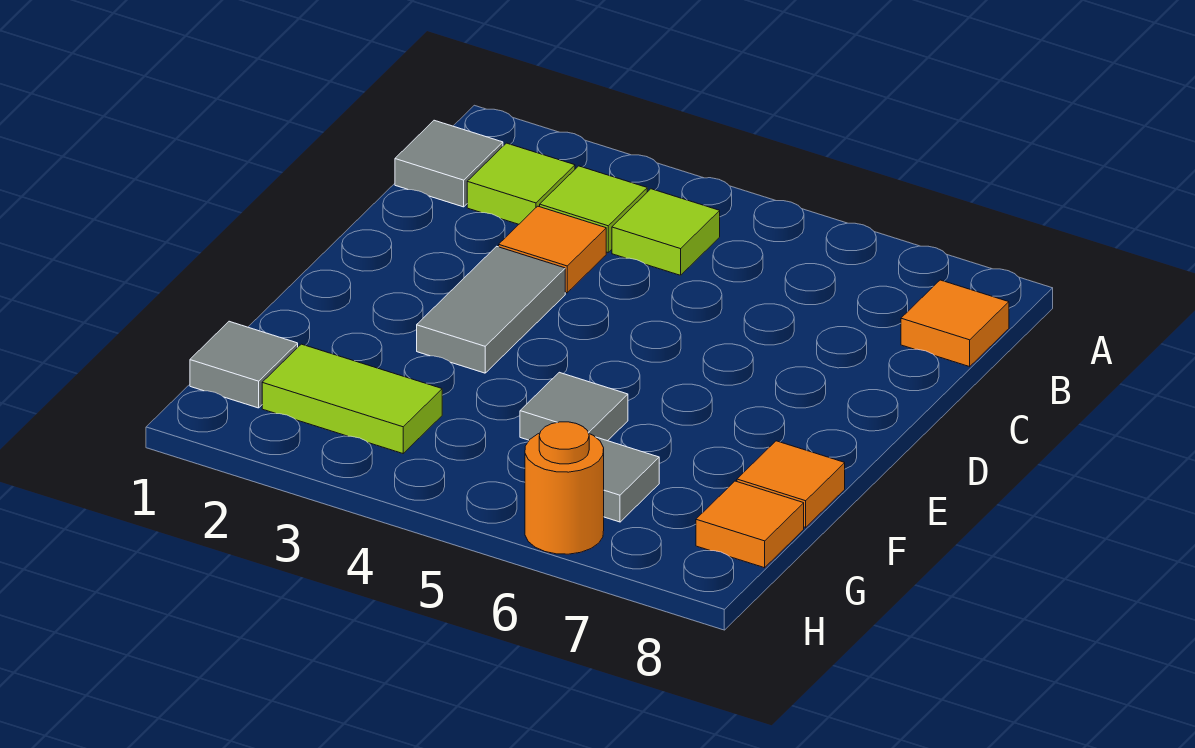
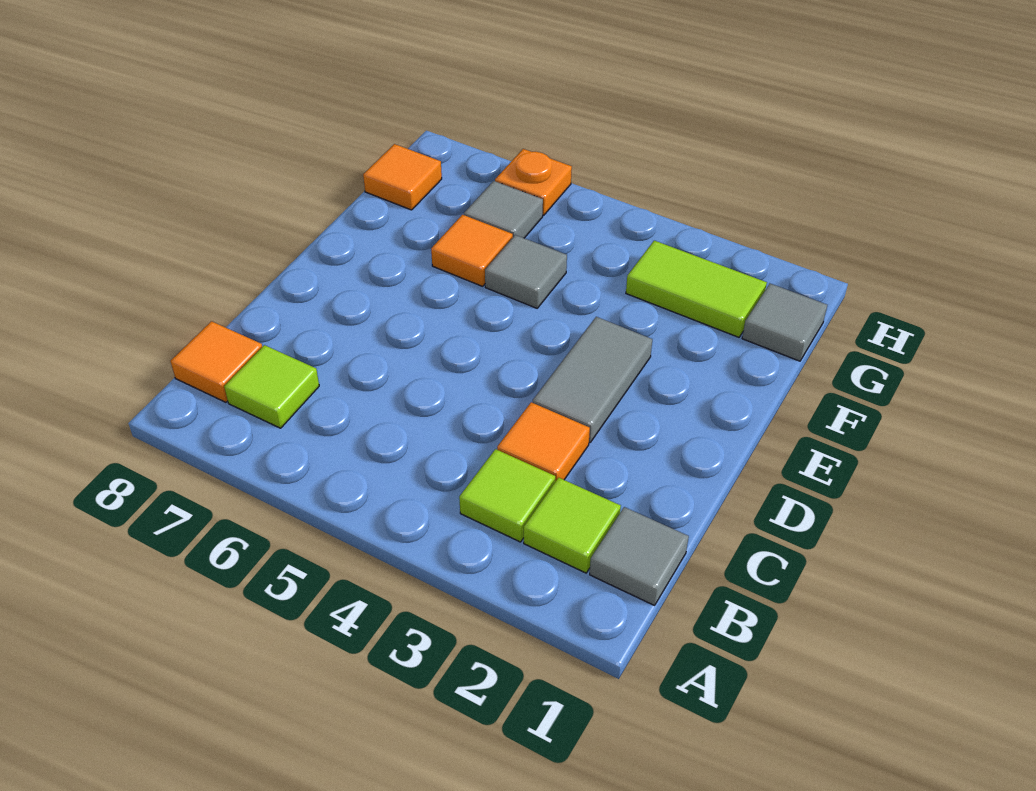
lime tile B4 level 1 -> lime tile B7 level 1
orange tile F8 level 1 -> orange tile F6 level 1
orange round brick H6 level 1 -> orange plate H6 level 1

